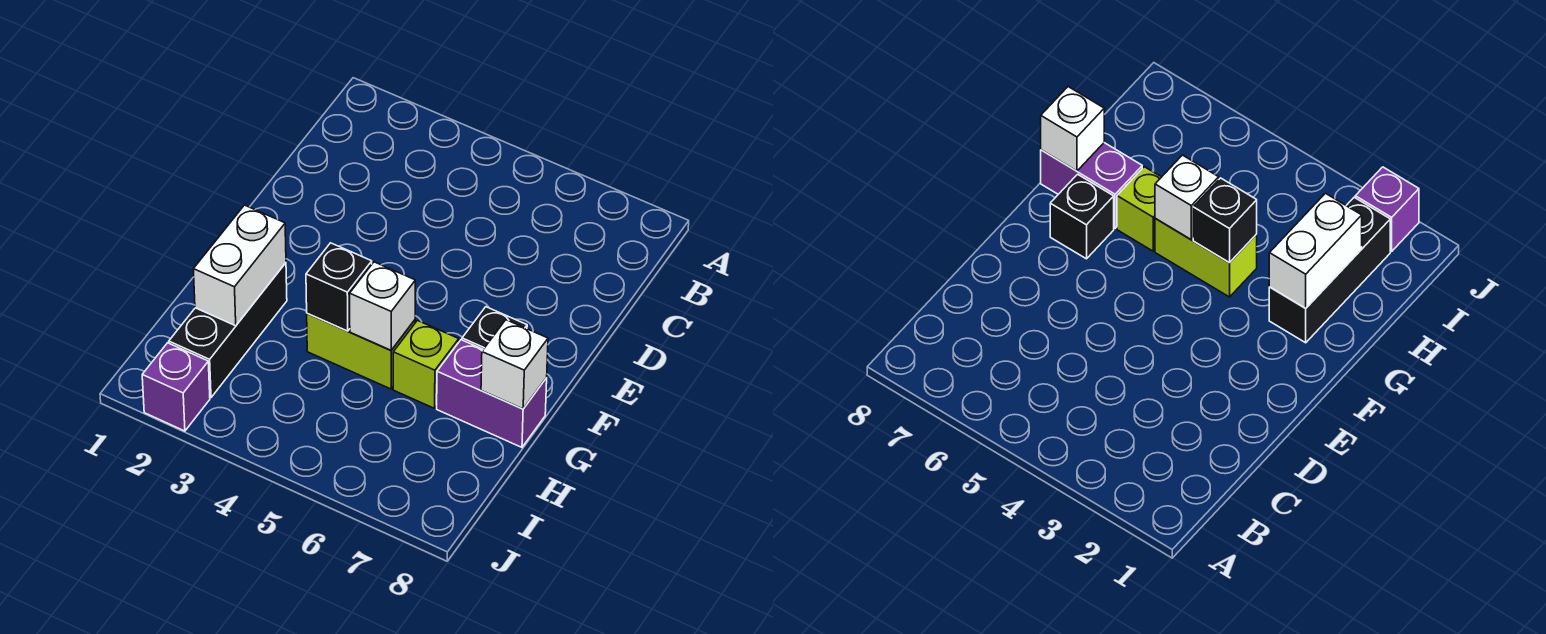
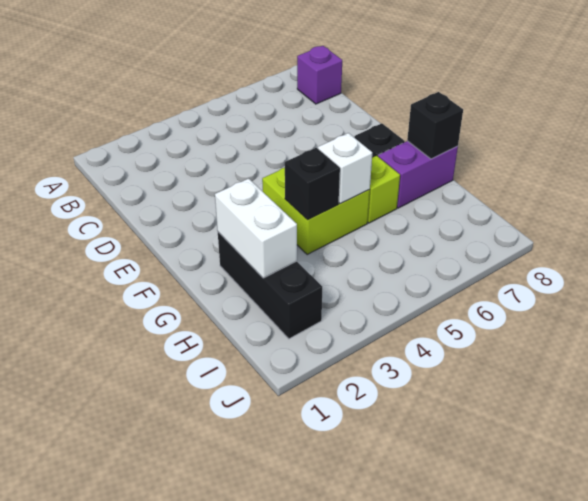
lime brick G4:G5 level 1 -> lime brick F4:G5 level 1
white brick G8 level 2 -> black brick G8 level 2
purple brick J2 level 1 -> purple brick B8 level 1

